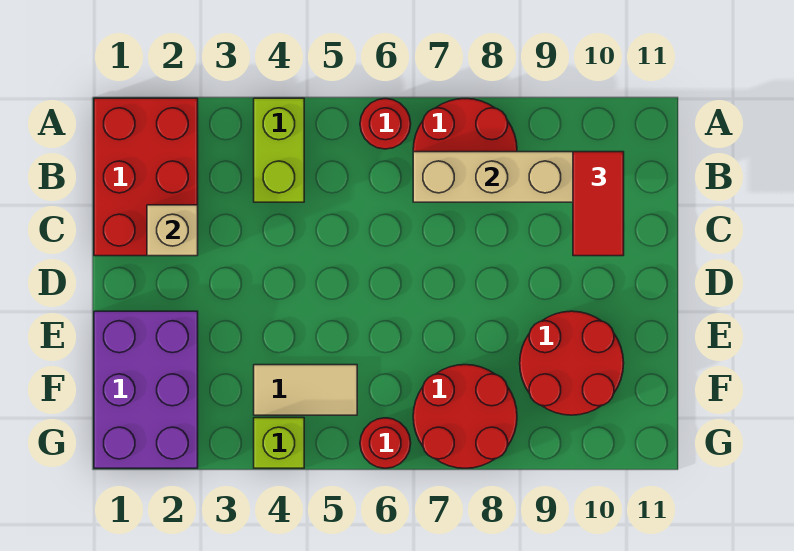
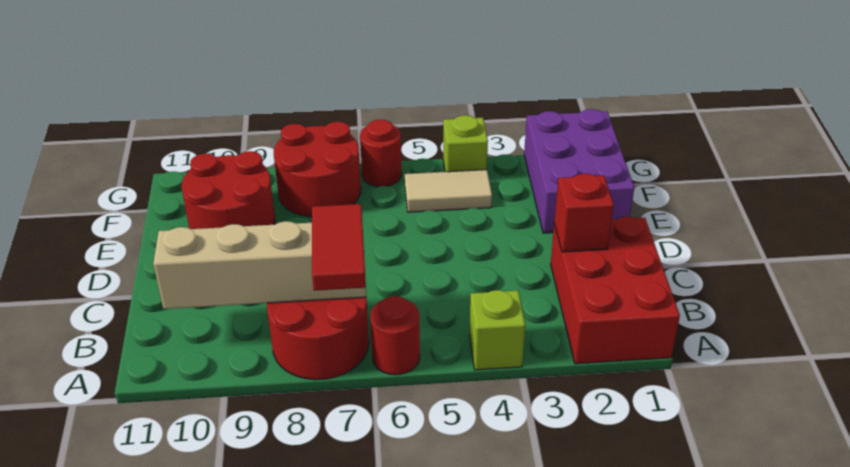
lime brick A4:B4 level 1 -> lime brick A4 level 1
red tile B10:C10 level 3 -> red tile A7:B7 level 3
tan brick C2 level 2 -> red brick C2 level 2

